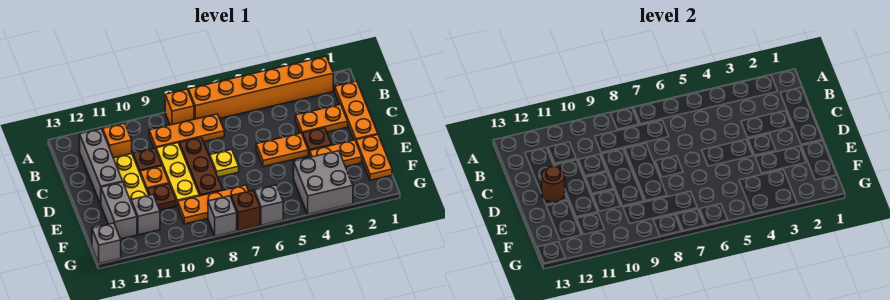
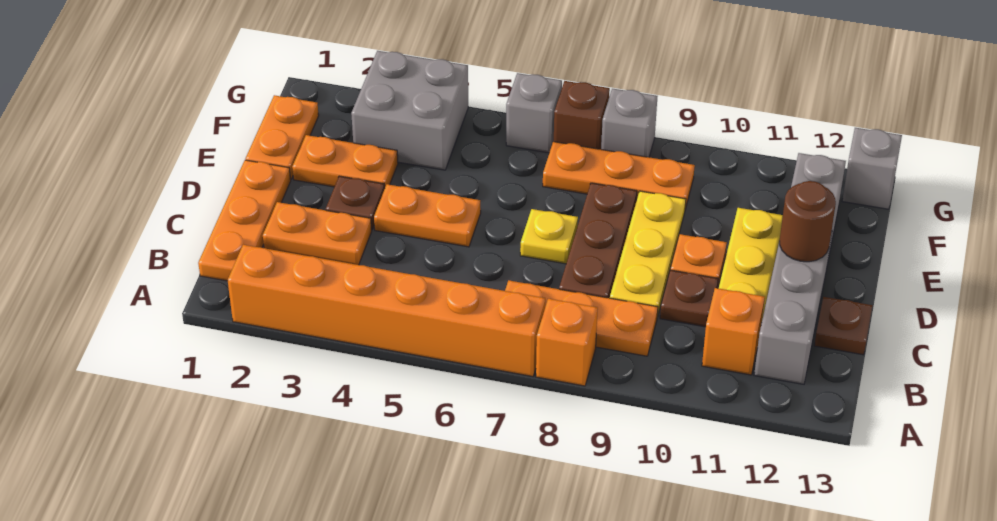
brown plate E10 level 1 -> brown plate C13 level 1
grey brick F11 level 1 -> none

